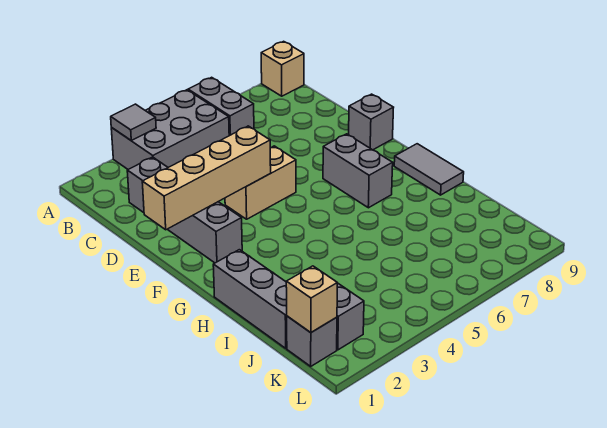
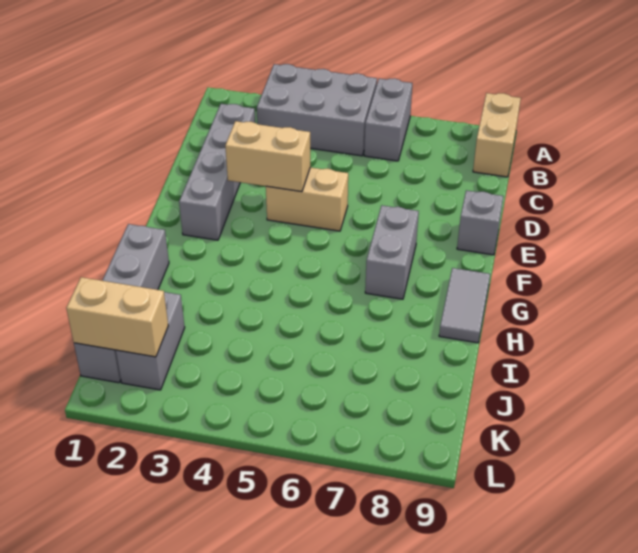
grey tile A3 level 2 -> none
tan brick A9 level 1 -> tan brick A9:B9 level 1
tan brick E1:E4 level 2 -> tan brick E3:E4 level 2
tan brick K1 level 2 -> tan brick K1:K2 level 2

